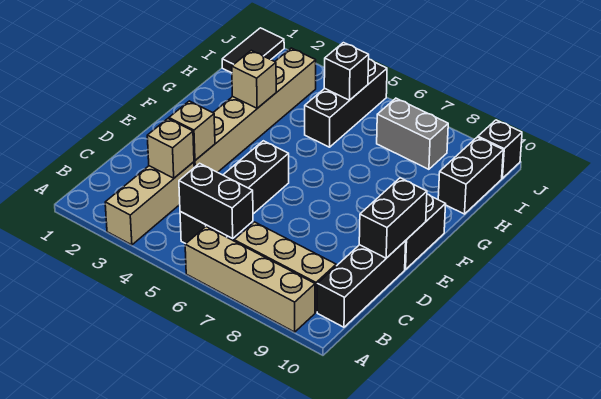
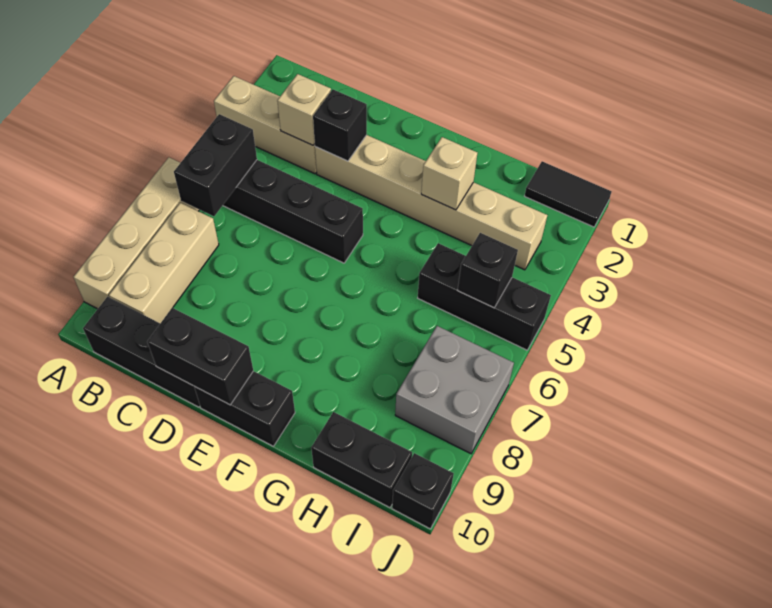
tan brick D3 level 2 -> black brick D3 level 2
grey brick I7:I8 level 1 -> grey brick I7:J8 level 1

